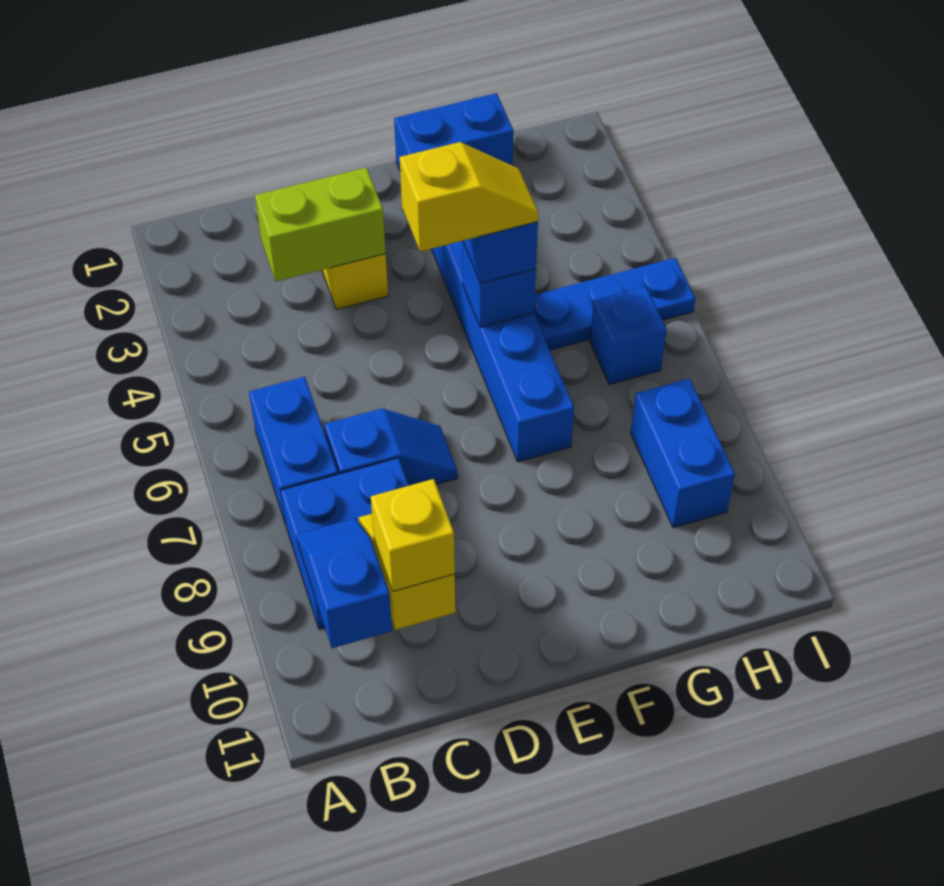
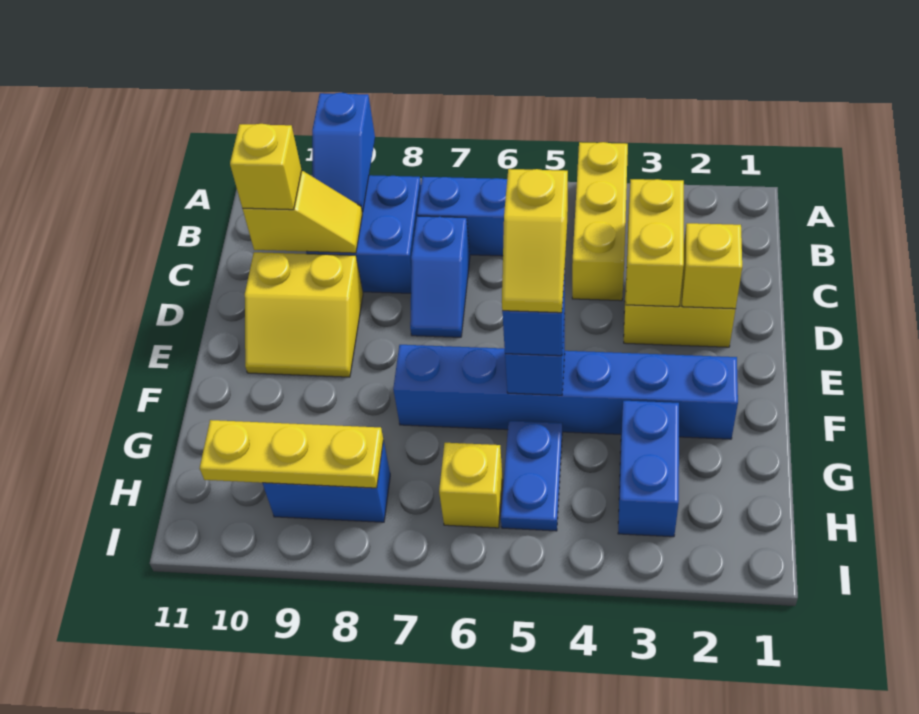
none -> yellow brick A4:C4 level 1
blue slope B9:B10 level 2 top 10 -> blue slope A9:B9 level 2 top A
lime brick C3:D3 level 2 -> yellow brick C3:D3 level 2
none -> yellow brick D2 level 2
none -> yellow slope D9:E10 level 1 top D
blue brick F1:G1 level 1 -> blue brick G3:H3 level 1
blue plate G5:I5 level 1 -> blue plate G5:H5 level 1
blue brick H6 level 1 -> yellow brick H6 level 1
none -> yellow plate H8:H10 level 2

